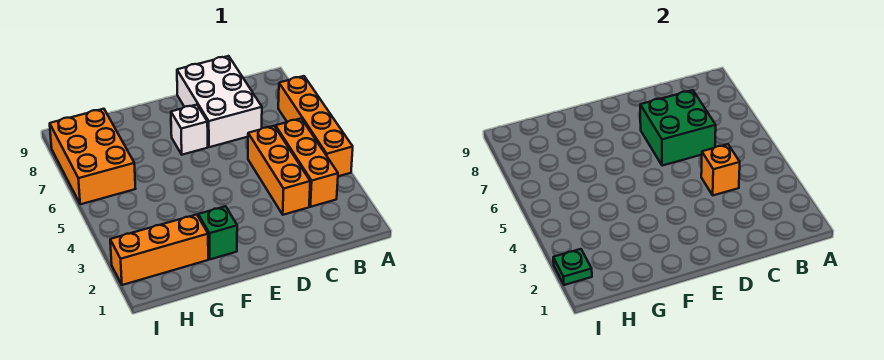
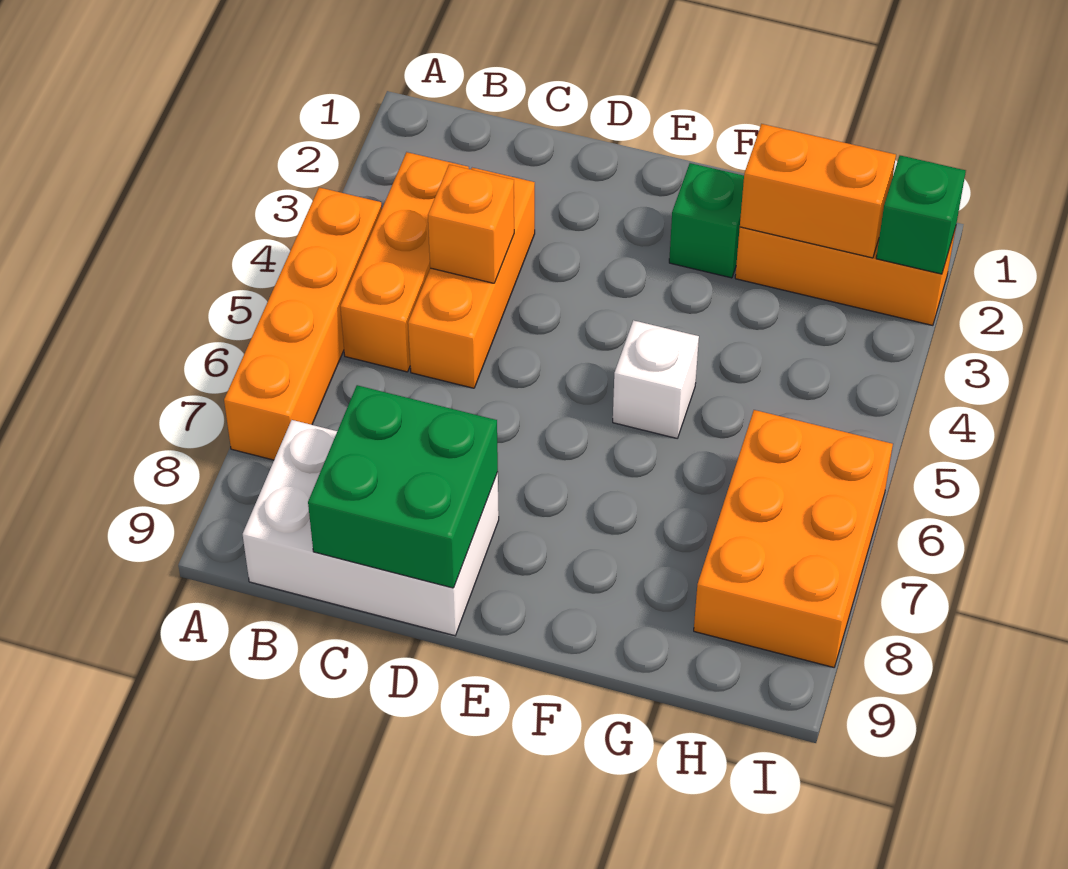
green brick C6:D7 level 2 -> green brick C8:D9 level 2
white brick C7:D9 level 1 -> white brick B8:D9 level 1
white brick E7 level 1 -> white brick F5 level 1
none -> orange brick G2:H2 level 2
green plate I2 level 2 -> green brick I2 level 2

